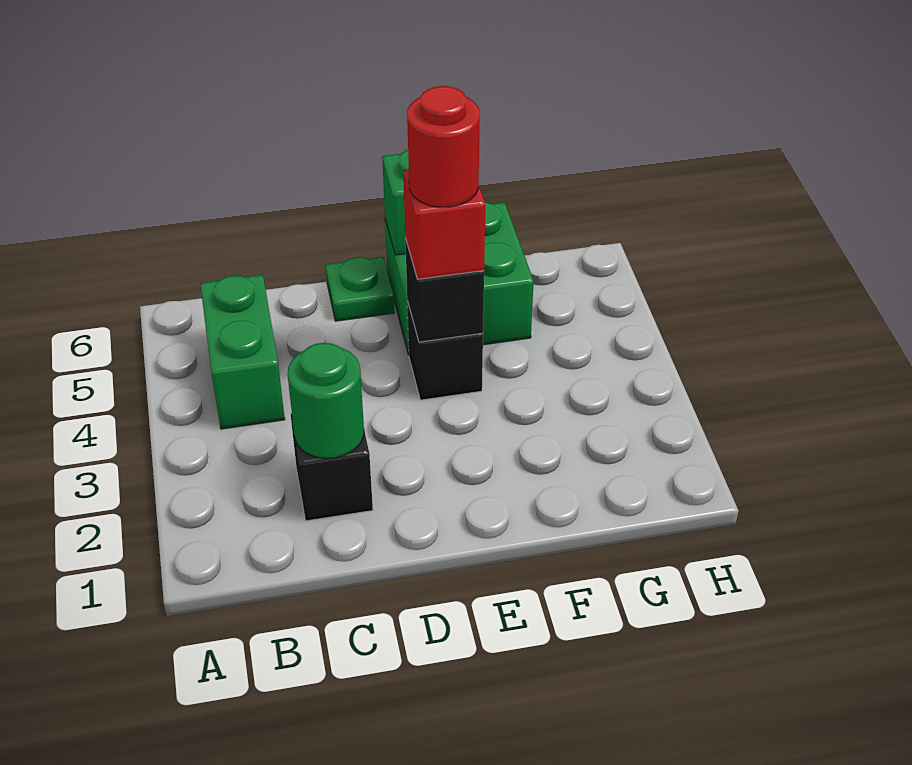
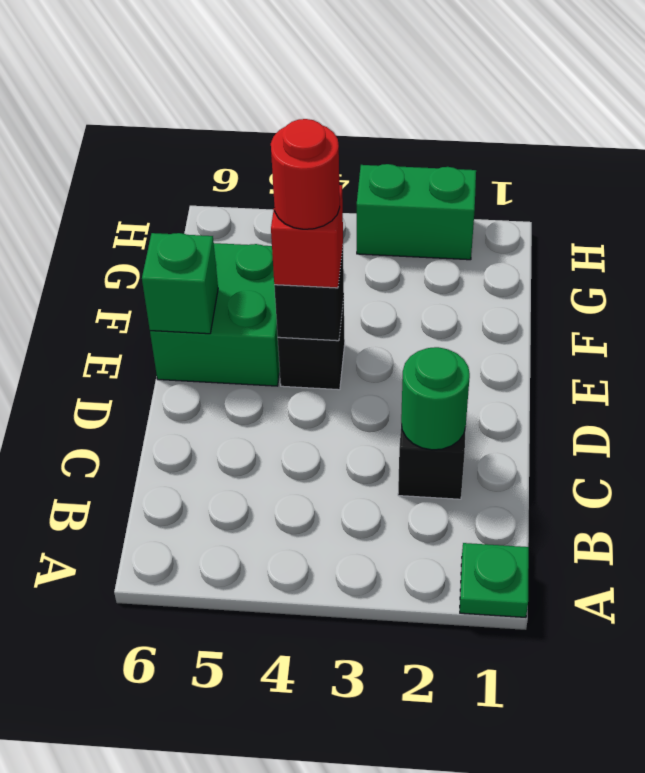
green brick B4:B5 level 1 -> green brick H2:H3 level 1
green plate D6 level 1 -> green plate A1 level 1

